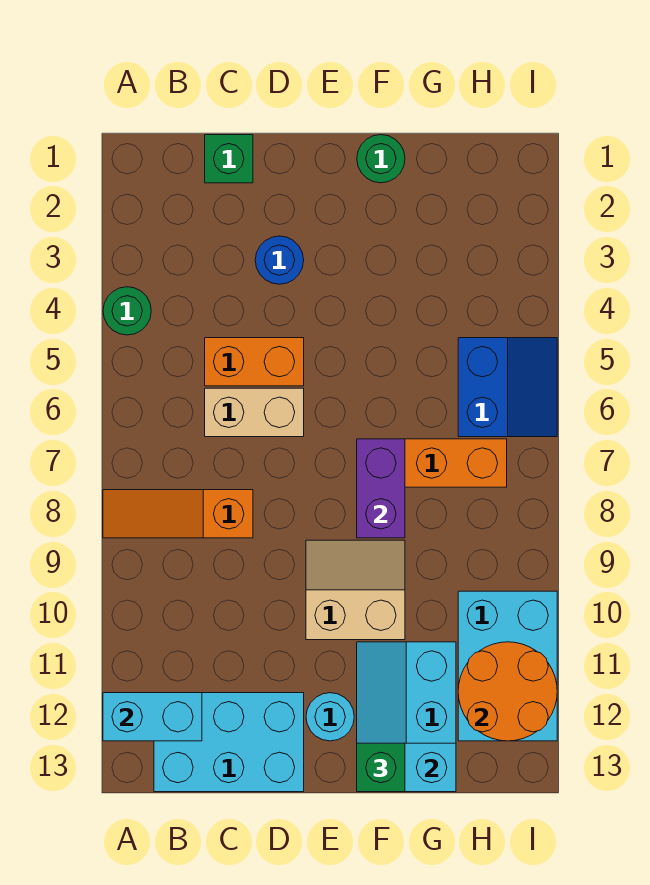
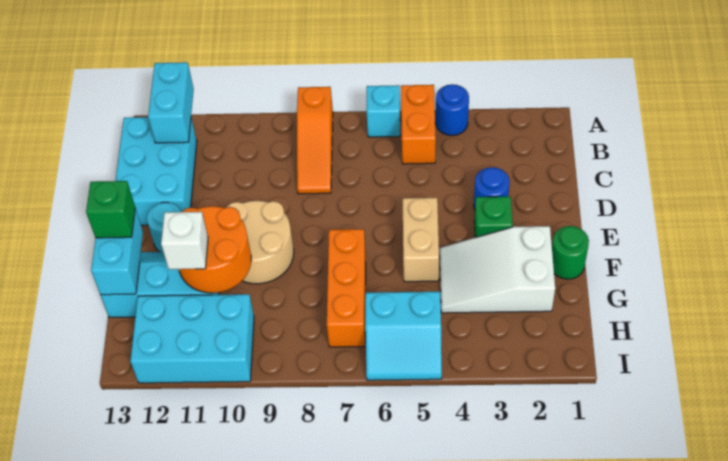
green round brick A4 level 1 -> blue round brick A4 level 1
none -> cyan brick A6 level 1
orange slope A8:C8 level 1 top C -> orange slope A8:C8 level 1 top A
green brick C1 level 1 -> green brick E3 level 1
orange brick C5:D5 level 1 -> orange brick A5:B5 level 1
tan brick C6:D6 level 1 -> tan brick E5:F5 level 1
tan slope E9:F10 level 1 top 10 -> tan round brick E9:F10 level 1
none -> white slope F2:G4 level 1 top 2
purple brick F7:F8 level 2 -> none
none -> white brick G11 level 3
blue slope H5:I6 level 1 top H -> cyan slope H5:I6 level 1 top H
orange round brick H11:I12 level 2 -> orange round brick F10:G11 level 2

